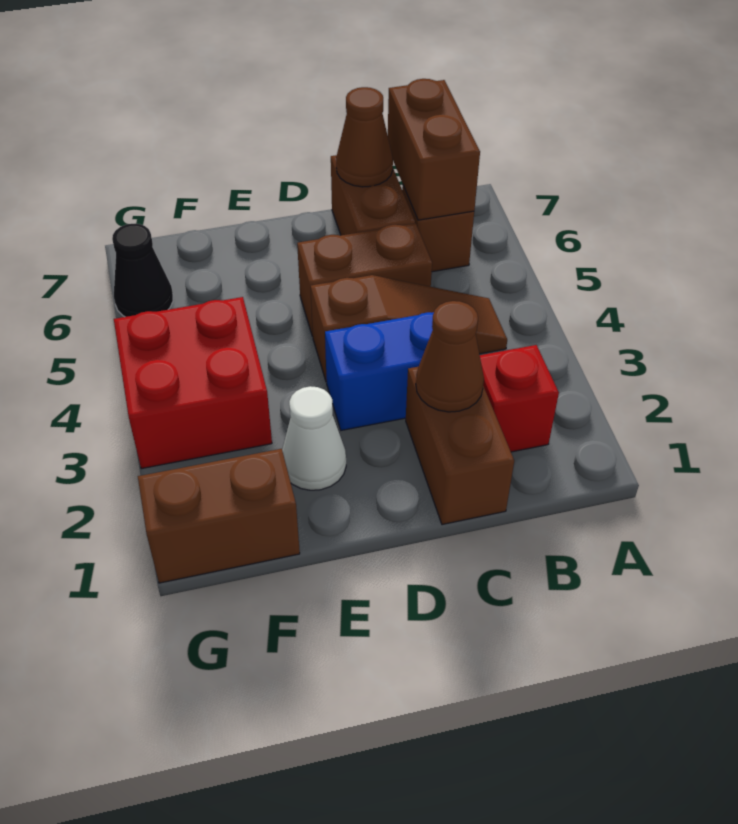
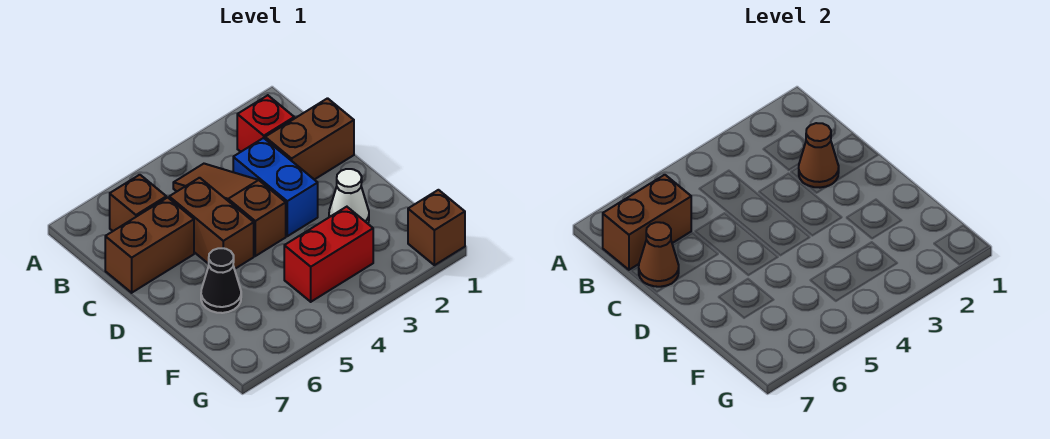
brown brick F1:G1 level 1 -> brown brick G1 level 1
red brick F3:G4 level 1 -> red brick F3:F4 level 1
black cone G6 level 1 -> black cone E6 level 1

